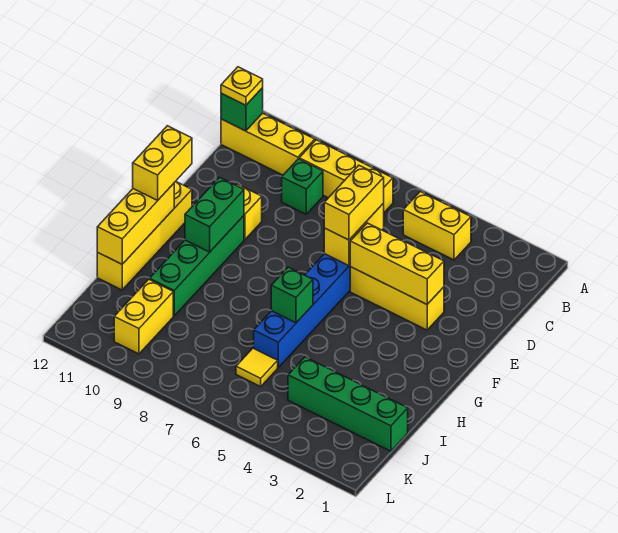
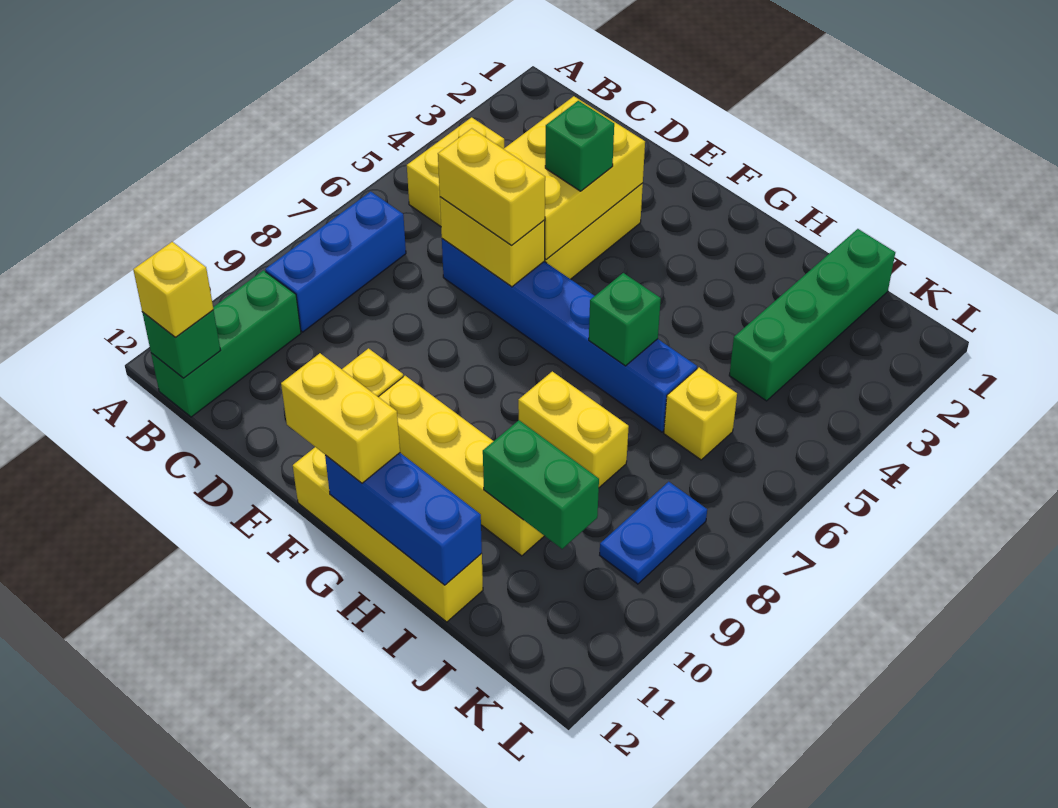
yellow brick B7:B9 level 1 -> blue brick B7:B9 level 1
yellow brick B10:B12 level 1 -> green brick B10:B12 level 1
yellow plate B12 level 3 -> yellow brick B12 level 3
green brick C9 level 1 -> green brick E4 level 3
yellow brick E3:E5 level 2 -> yellow brick D3:E5 level 2
green brick F10:I10 level 1 -> yellow brick F10:I10 level 1
green brick F10:G10 level 2 -> green brick I10:J10 level 2
yellow brick G12:I12 level 2 -> blue brick G12:I12 level 2
yellow tile J6 level 1 -> yellow brick J6 level 1
yellow brick J10:K10 level 1 -> yellow brick H8:I8 level 1
none -> blue plate K8:K9 level 1

